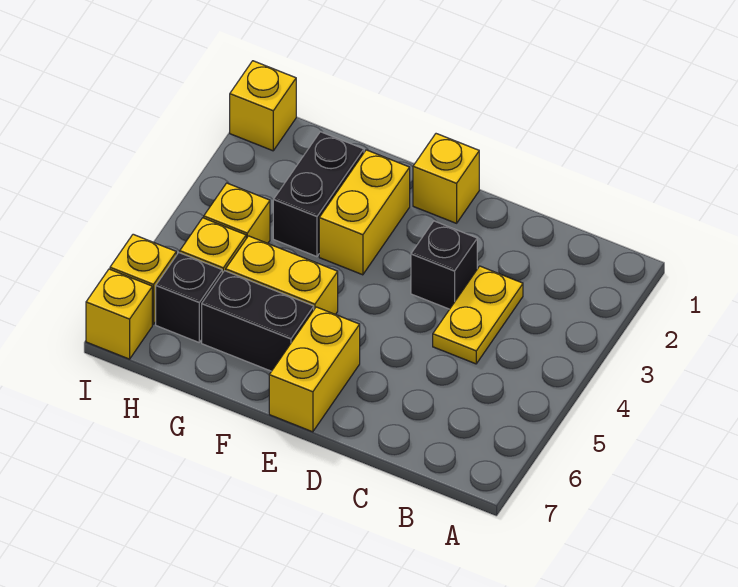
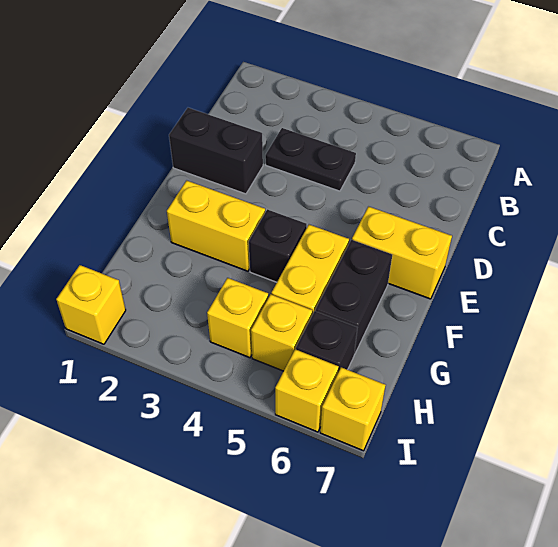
yellow plate C3:C4 level 1 -> black plate C3:C4 level 1
black brick D3 level 1 -> black brick F4 level 1
yellow brick E1 level 1 -> none
black brick G2:G3 level 1 -> black brick D1:D2 level 1

